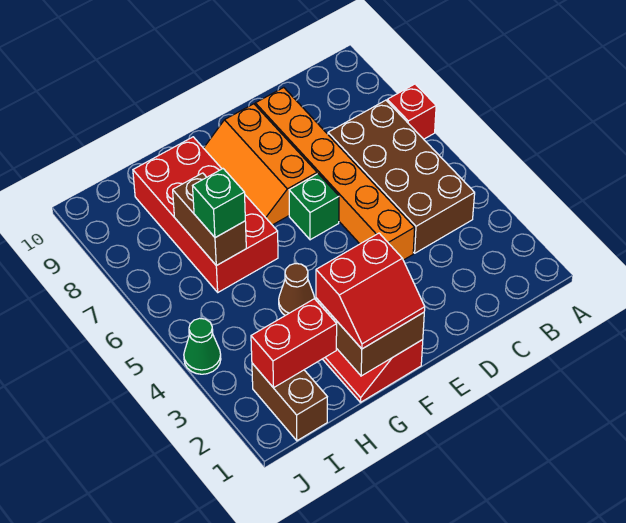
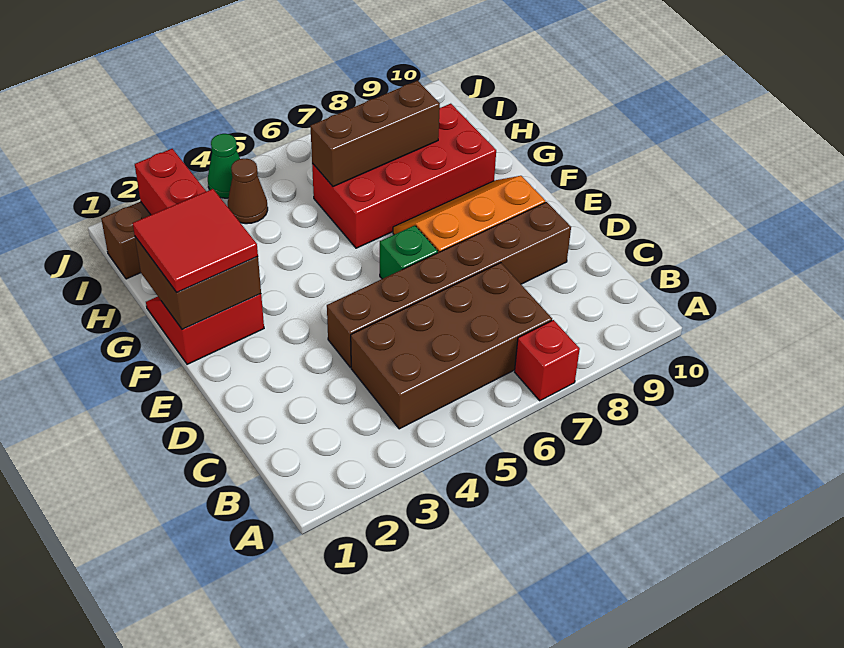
orange brick D4:D9 level 1 -> brown brick D4:D9 level 1
red slope F1:G2 level 3 top 2 -> red tile F1:G2 level 3
brown cone G4 level 1 -> brown cone I4 level 1
brown brick H6:H7 level 2 -> brown brick H6:H8 level 2
green brick H6 level 3 -> none

